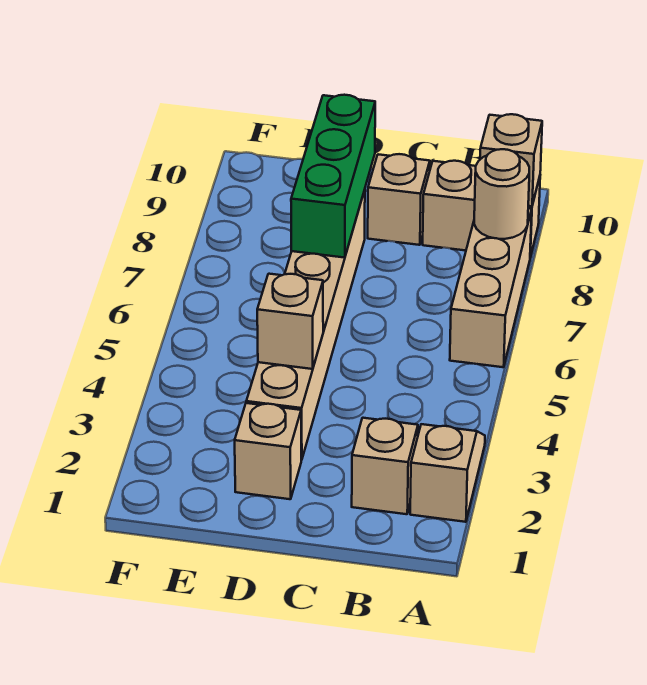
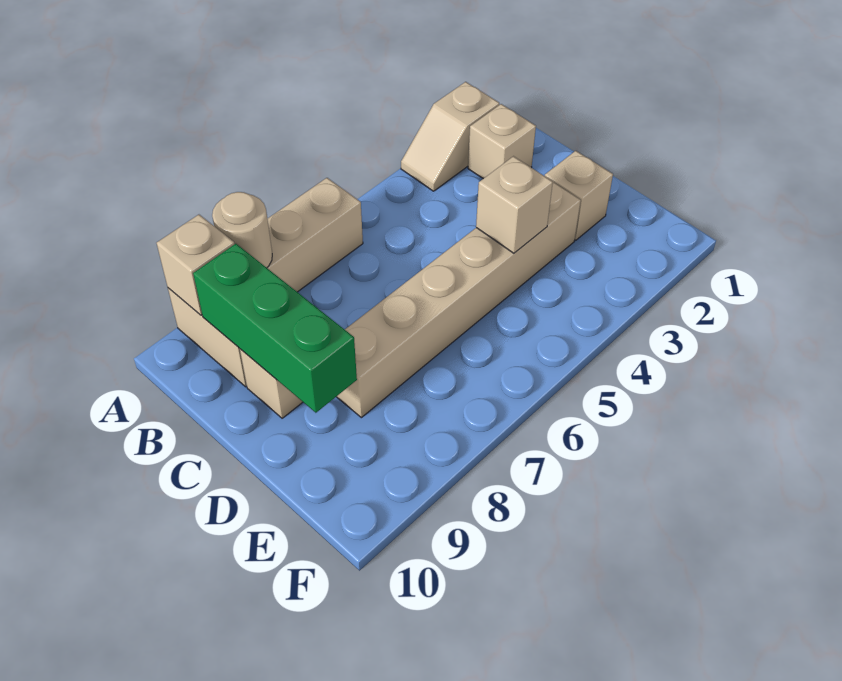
green brick D7:D9 level 2 -> green brick B9:D9 level 2

